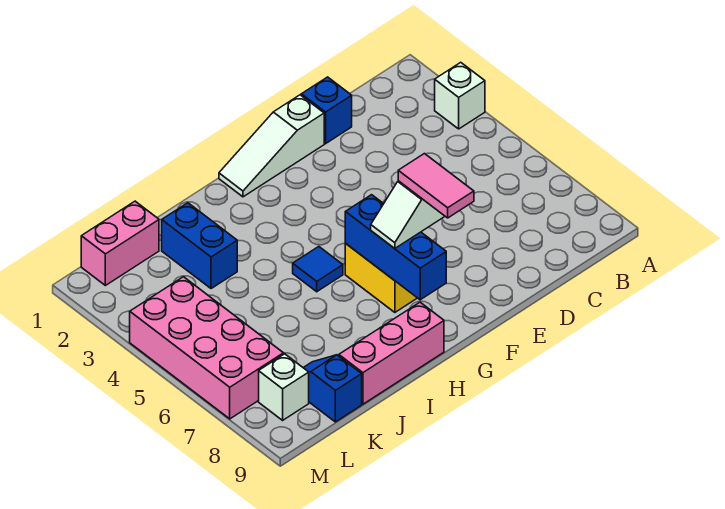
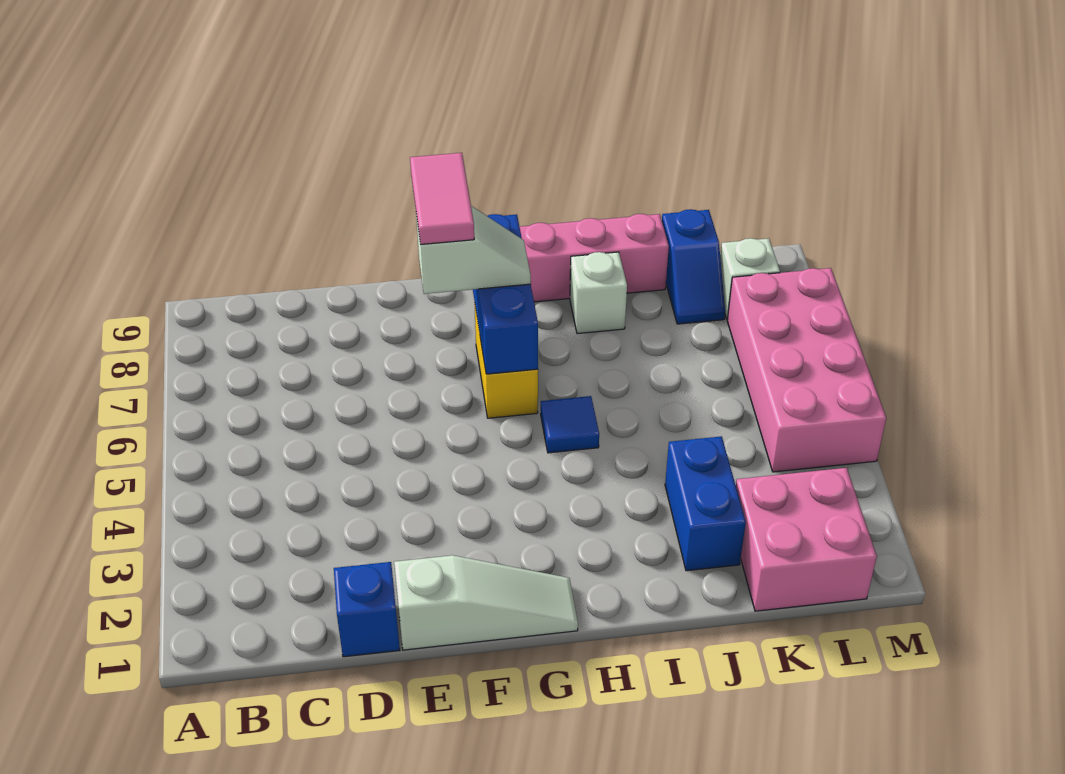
white brick A3 level 1 -> white brick I8 level 1
pink brick K1:L1 level 1 -> pink brick K1:L2 level 1

